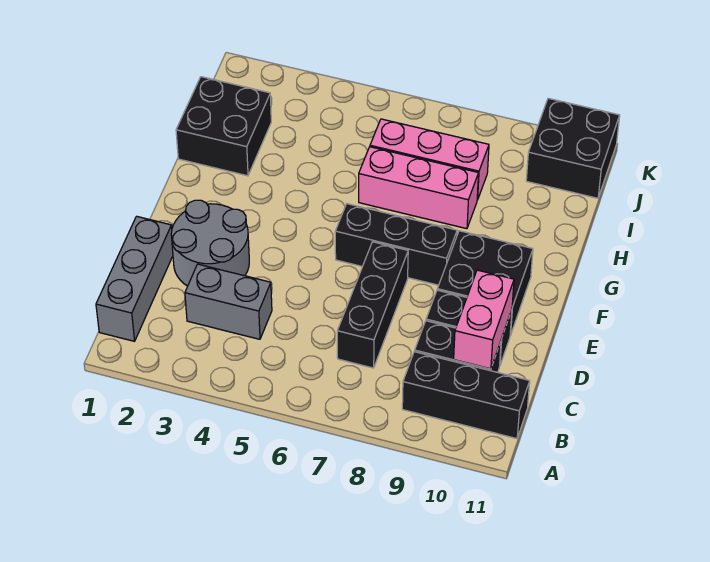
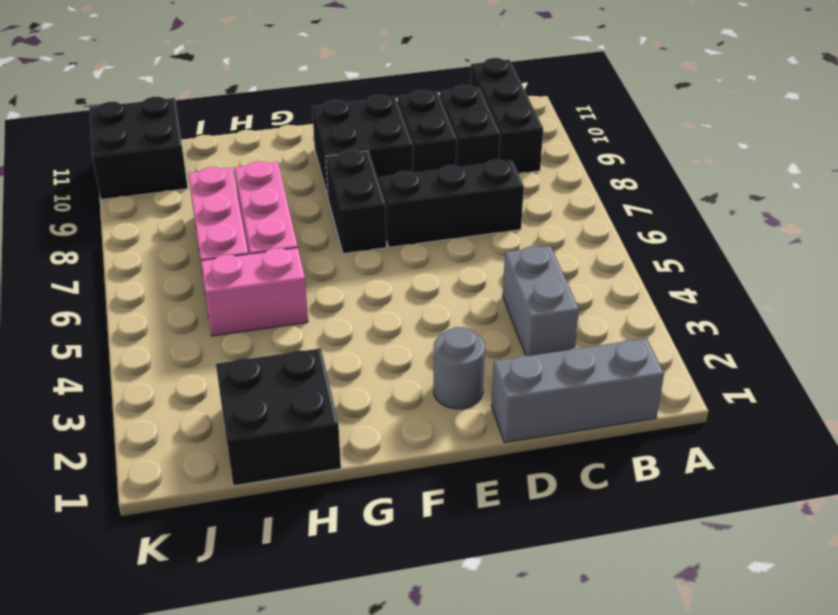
pink brick C10:D10 level 2 -> pink brick H5:I5 level 1
grey round brick D2:E3 level 1 -> grey round brick E2 level 1
black brick F6:F8 level 1 -> black brick F7:F8 level 1

